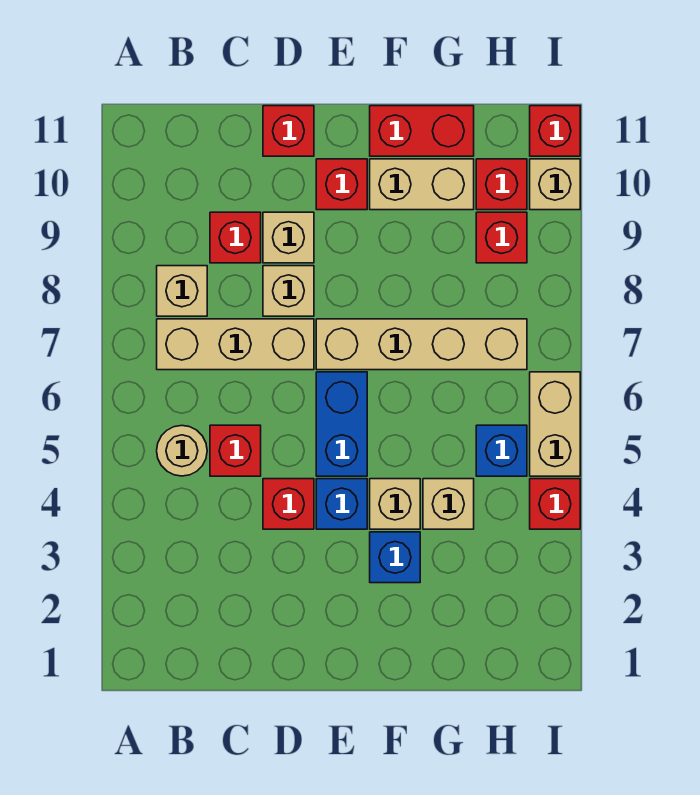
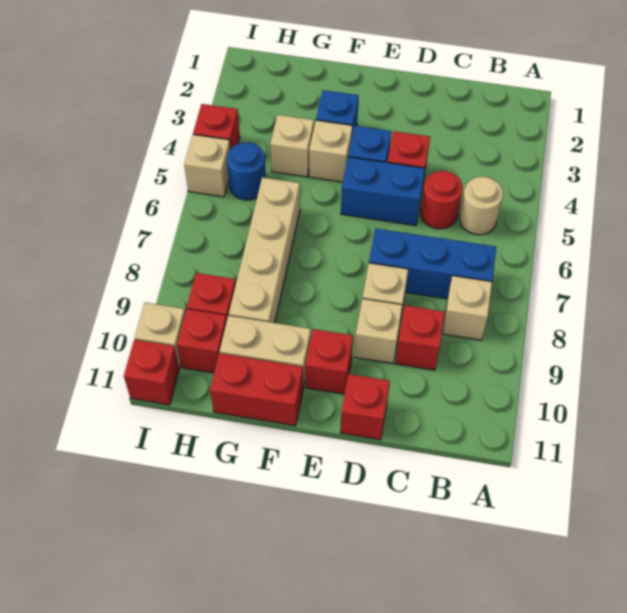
tan brick B7:D7 level 1 -> blue brick B7:D7 level 1
red brick C5 level 1 -> red round brick C5 level 1
blue brick E5:E6 level 1 -> blue brick D5:E5 level 1
tan brick E7:H7 level 1 -> tan brick G6:G9 level 1
blue brick H5 level 1 -> blue round brick H5 level 1
tan brick I5:I6 level 1 -> tan brick I5 level 1

